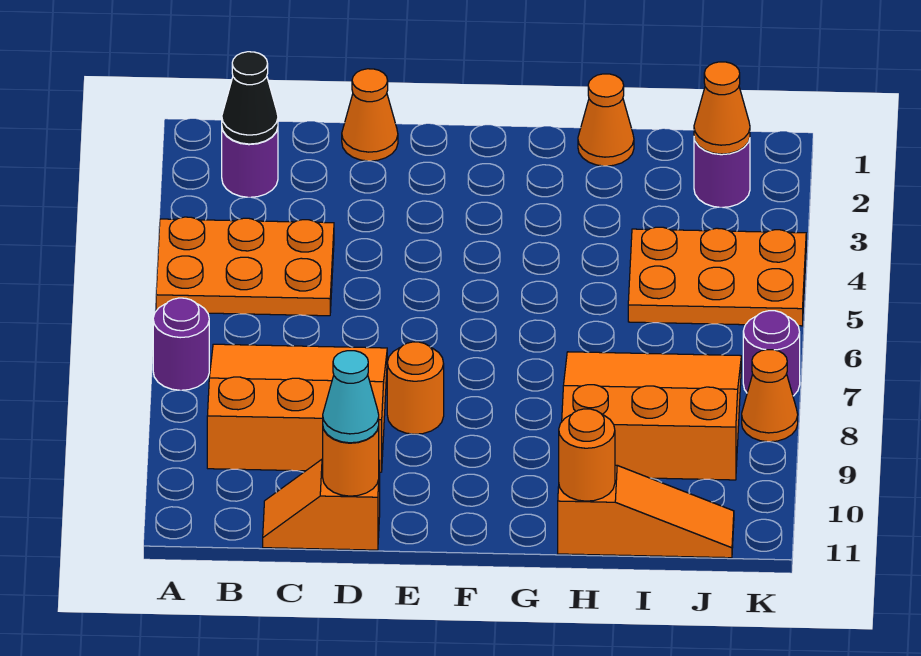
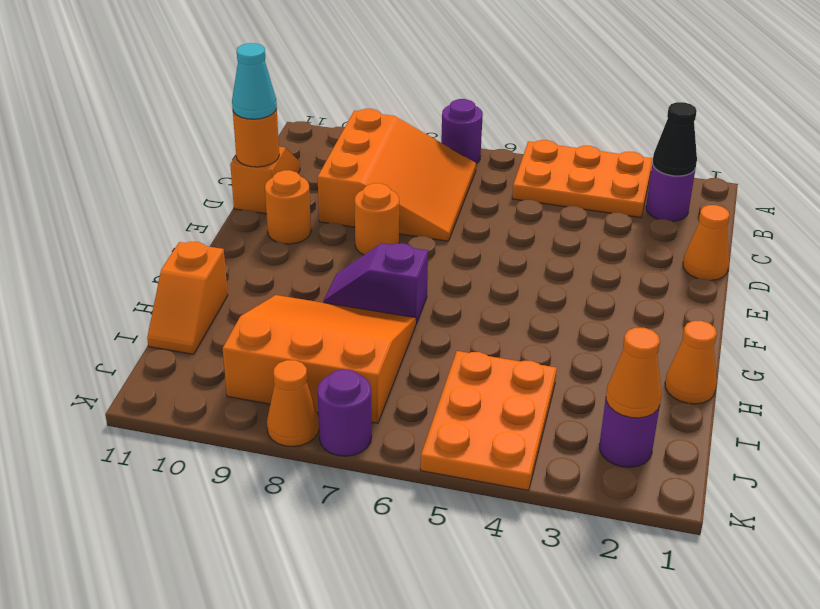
orange plate A4:C5 level 1 -> orange plate A3:B5 level 1
none -> purple slope G7:G8 level 1 top 7
orange slope H7:J9 level 1 top 9 -> orange slope H7:J9 level 1 top J
orange slope H11:J11 level 1 top H -> orange slope H11:I11 level 1 top H
orange round brick H11 level 2 -> orange round brick E10 level 1

